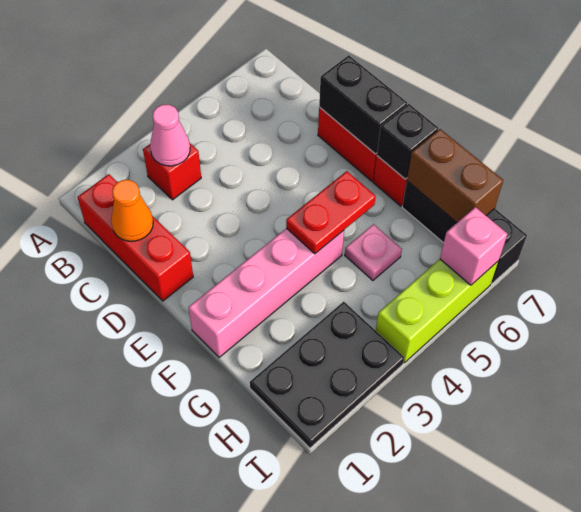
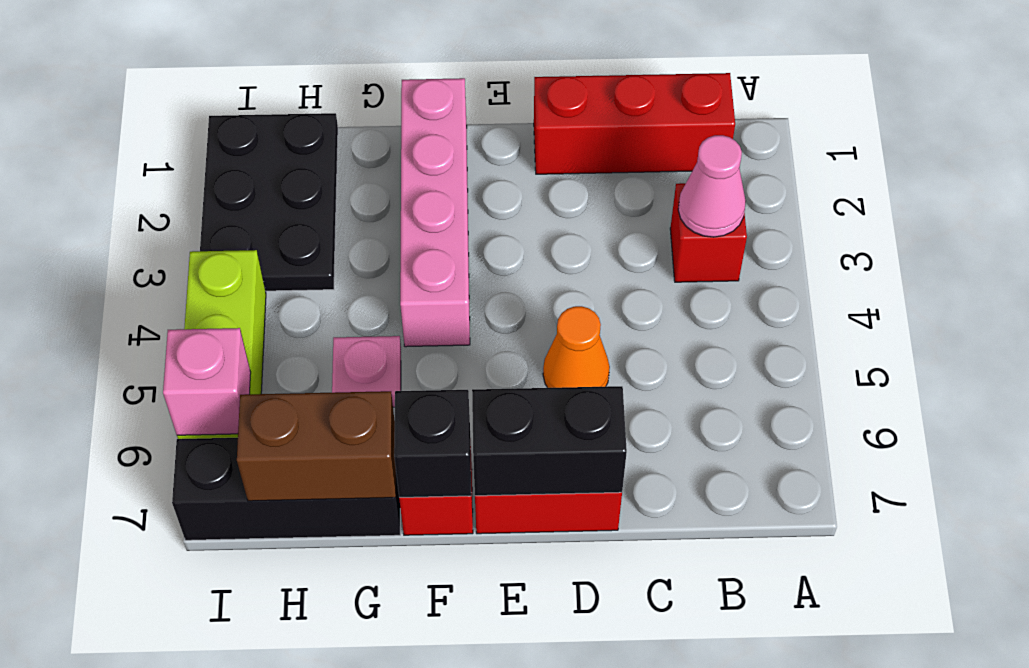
orange cone C1 level 2 -> orange cone D5 level 1
red plate F4:F5 level 2 -> none

